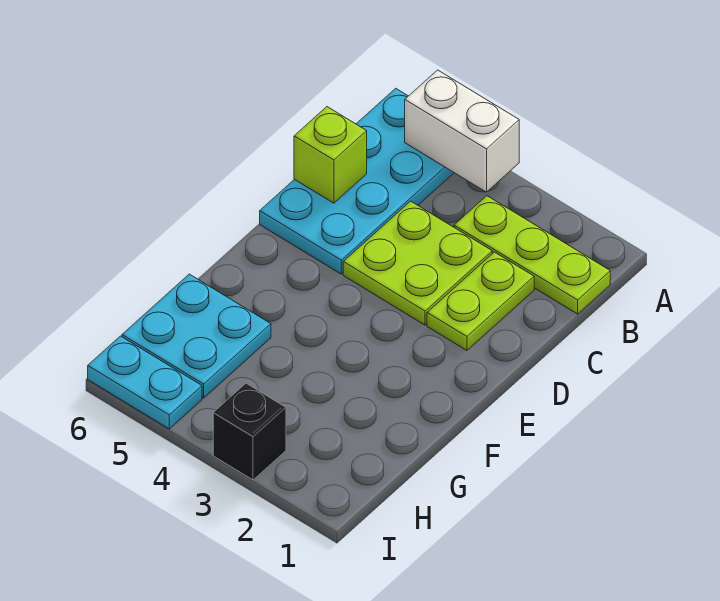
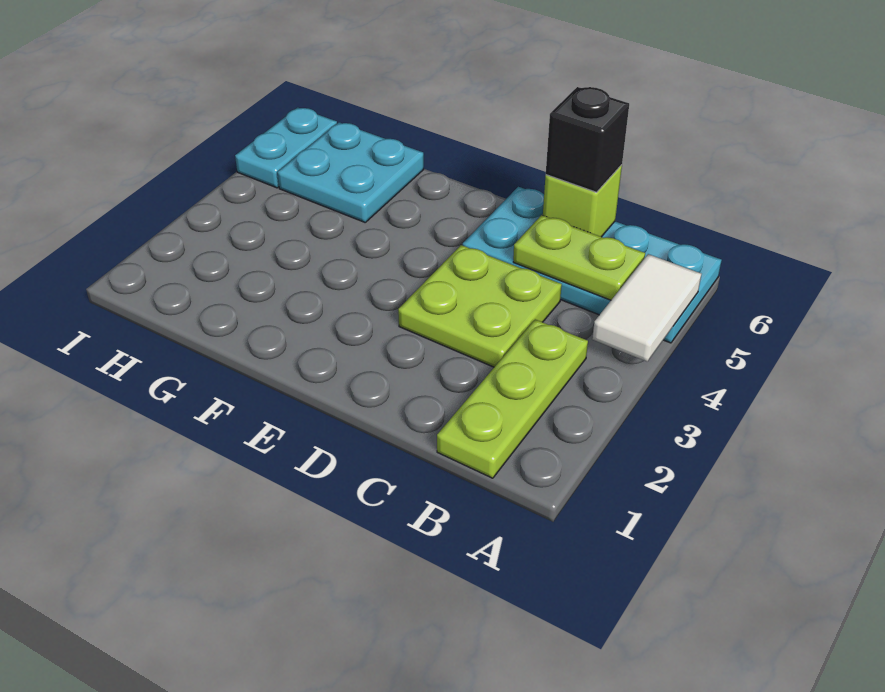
white brick A4:A5 level 2 -> white tile A4:A5 level 2
lime plate C2:D2 level 1 -> lime plate B5:C5 level 2
black brick I3 level 1 -> black brick C6 level 3

